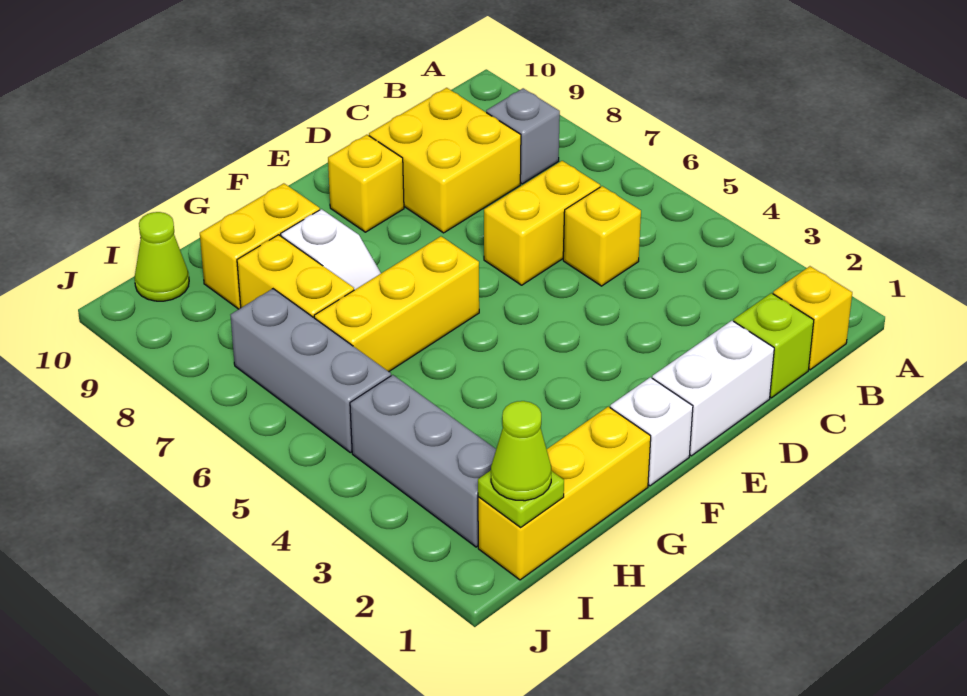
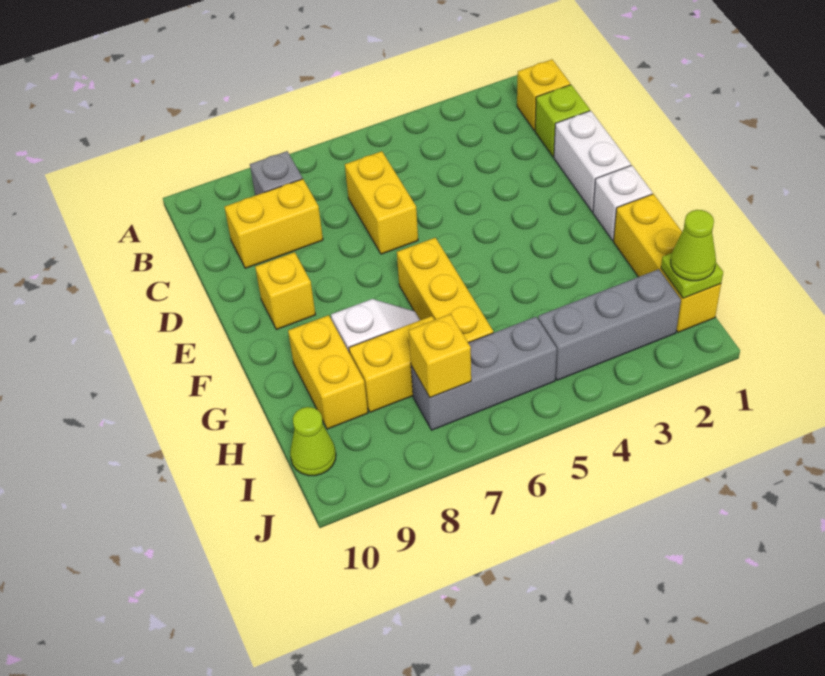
yellow brick C5 level 1 -> yellow brick I7 level 2
yellow brick C8:D9 level 1 -> yellow brick C8:C9 level 1

